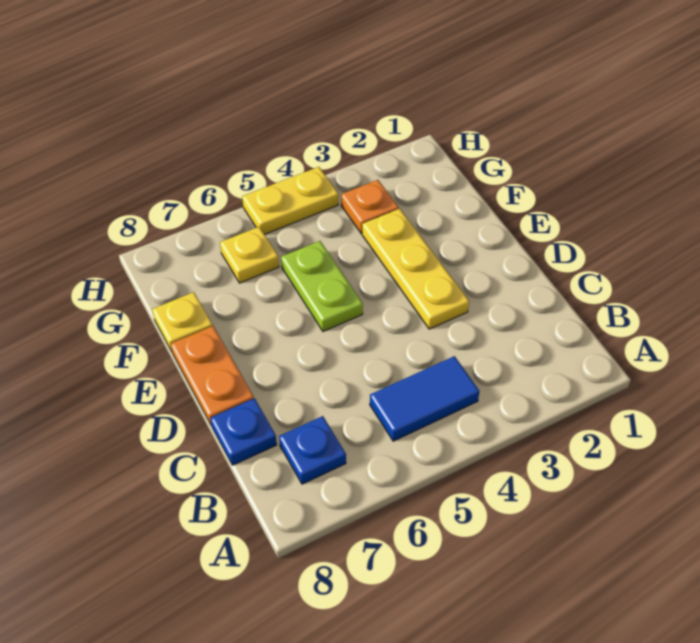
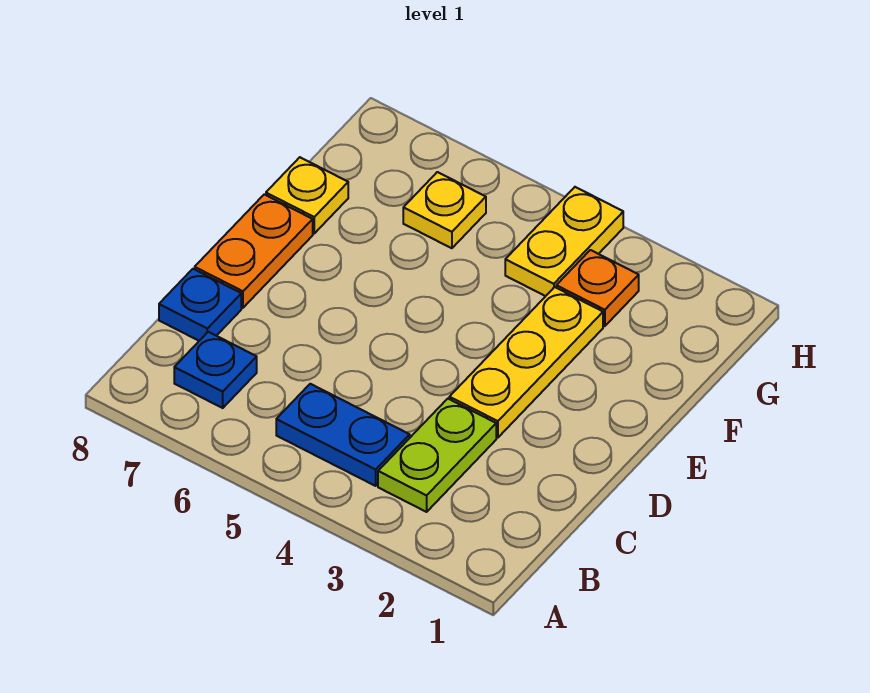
blue tile B4:B5 level 1 -> blue plate B4:B5 level 1
lime plate E5:F5 level 1 -> lime plate B3:C3 level 1
yellow plate H4:H5 level 1 -> yellow plate G4:H4 level 1

